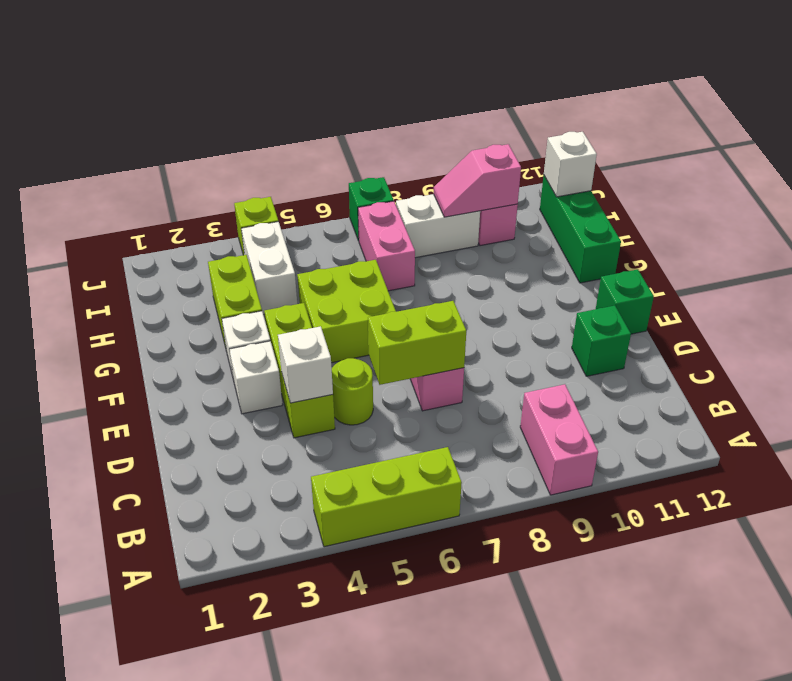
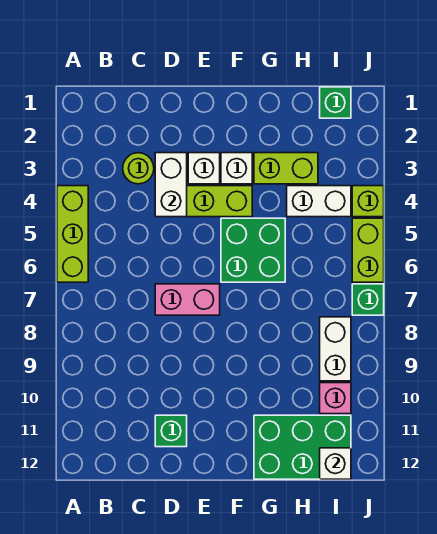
pink brick A9:B9 level 1 -> none
white brick D4 level 2 -> white brick D3:D4 level 2
lime round brick D5 level 1 -> lime round brick C3 level 1
lime brick D6:D7 level 2 -> lime brick J5:J6 level 1
green brick E12 level 1 -> green brick I1 level 1
lime brick F5:G6 level 1 -> green brick F5:G6 level 1
green brick G12:I12 level 1 -> green brick G11:I12 level 1
pink brick H7:I7 level 1 -> none
pink slope I9:I10 level 2 top 10 -> none

